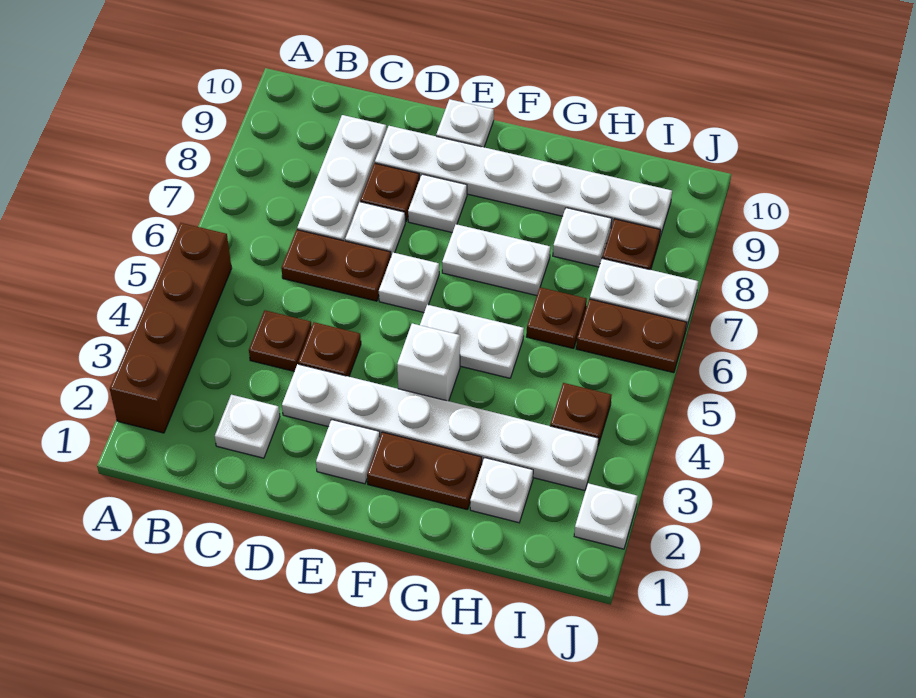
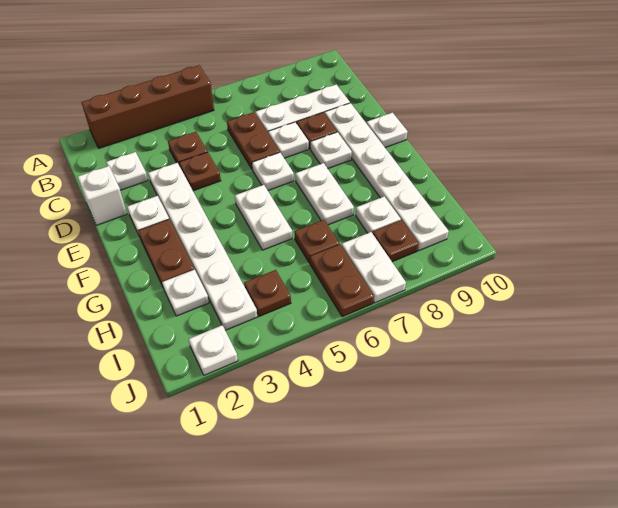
white brick F4 level 1 -> white brick D1 level 1

